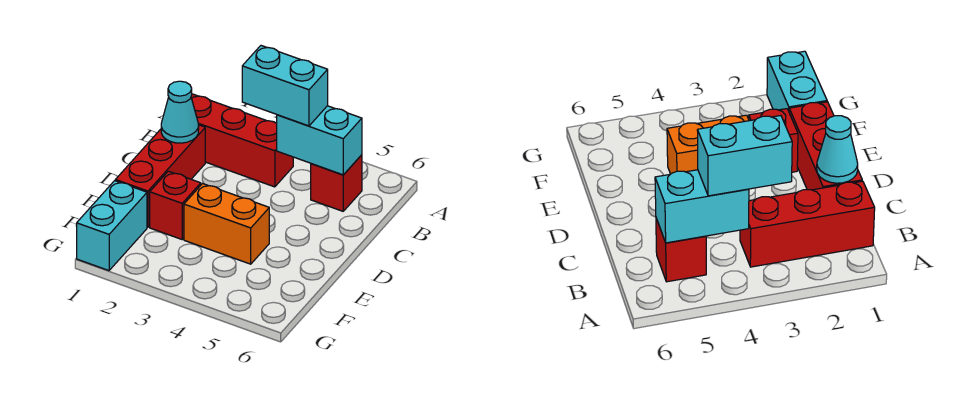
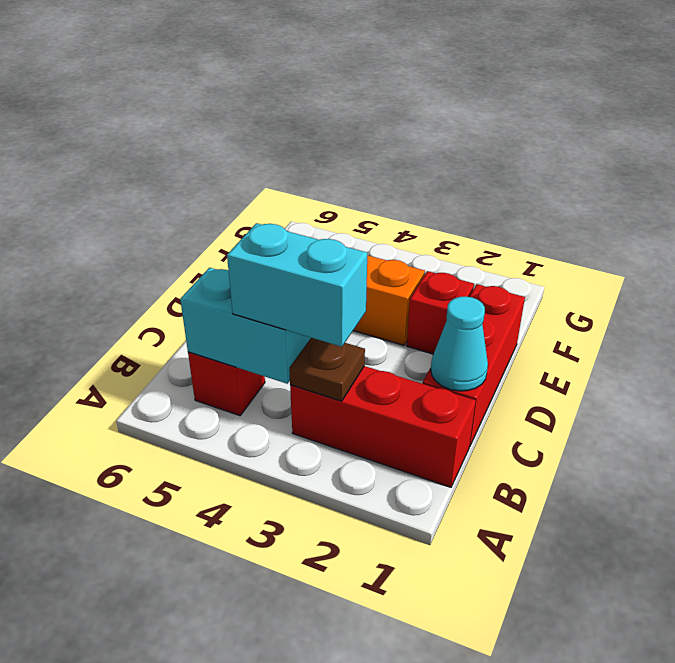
none -> brown plate B3 level 2
cyan brick F1:G1 level 1 -> none

